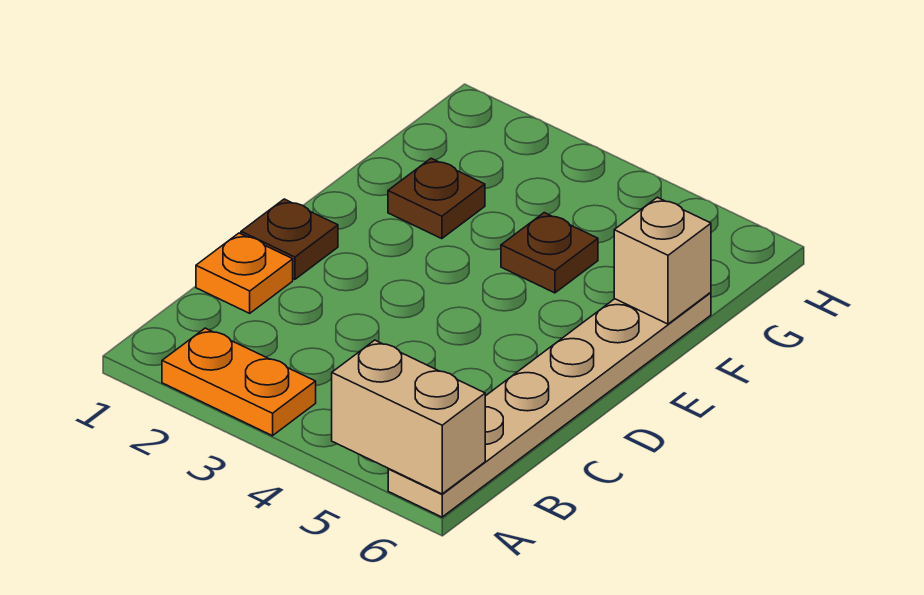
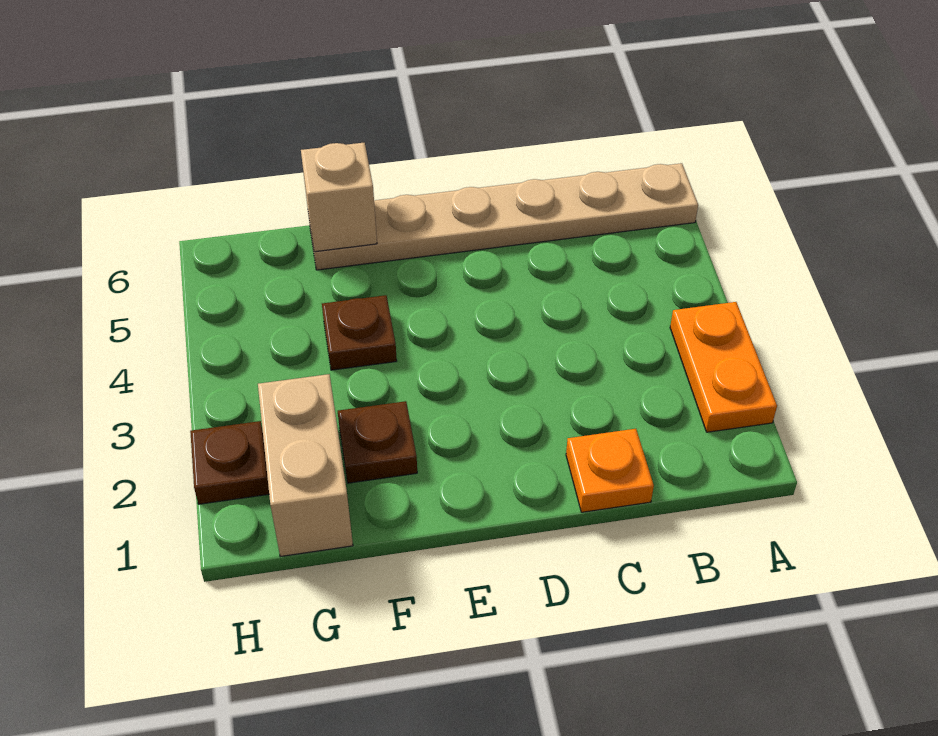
tan brick A5:A6 level 2 -> tan brick G1:G2 level 1
brown plate D1 level 1 -> brown plate H2 level 1

